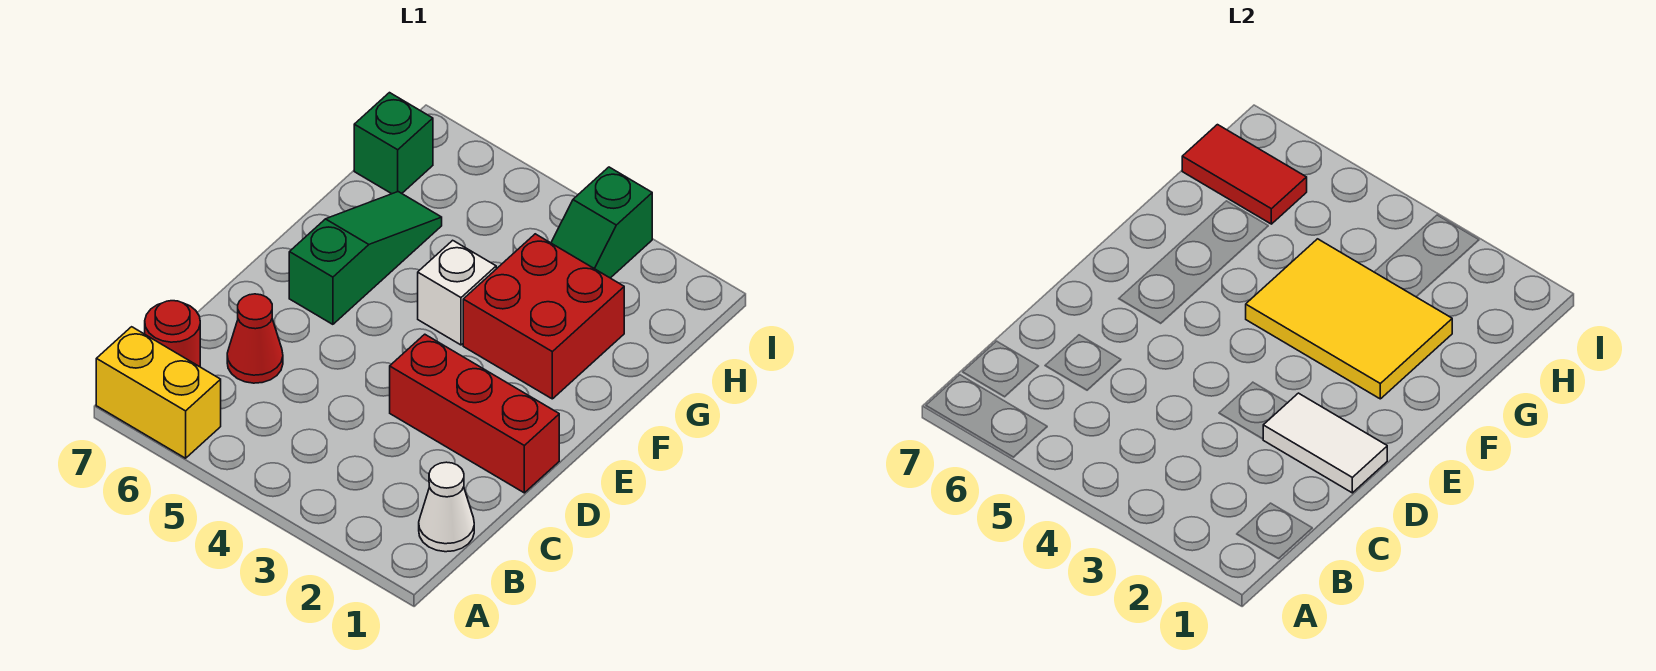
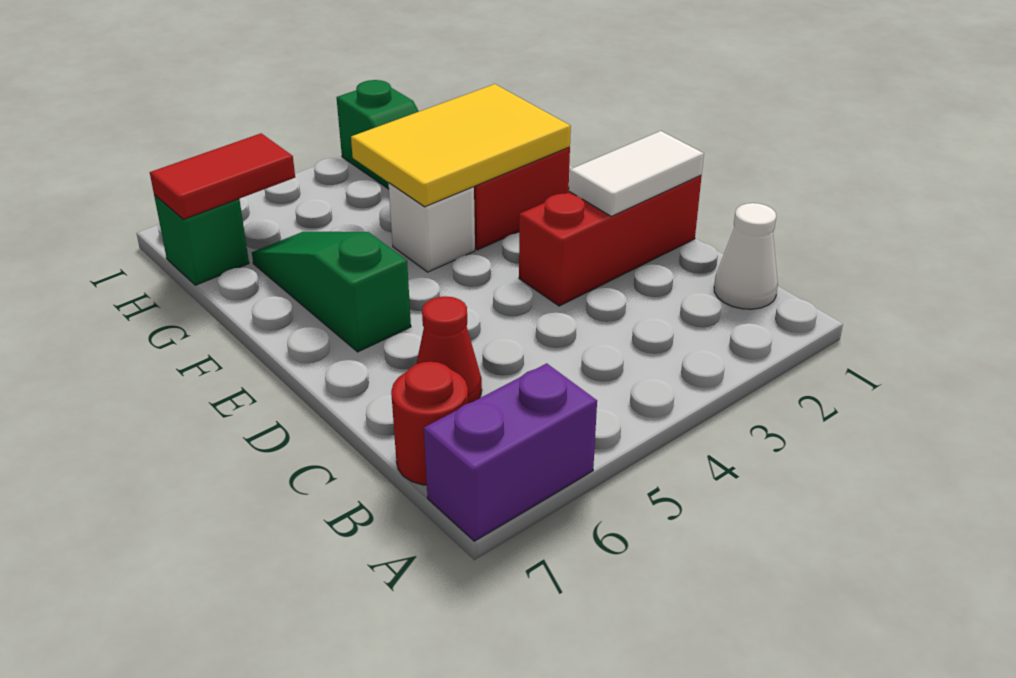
yellow brick A6:A7 level 1 -> purple brick A6:A7 level 1

